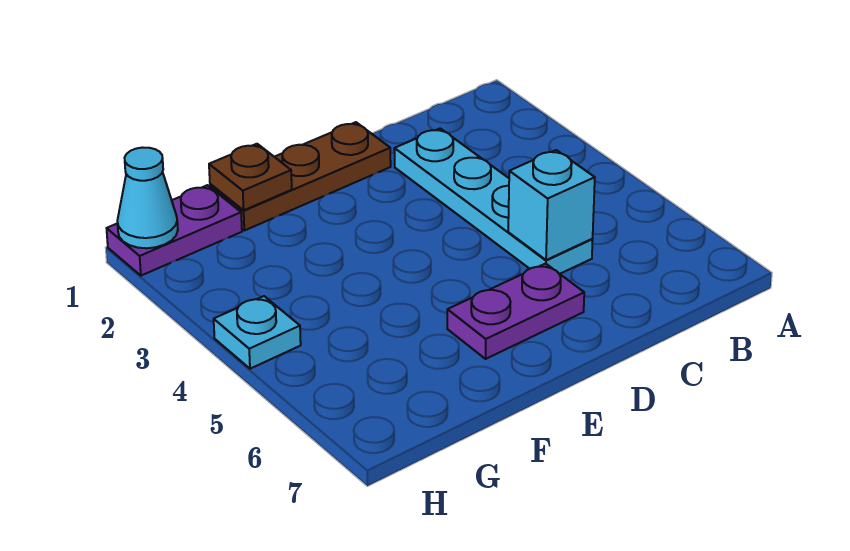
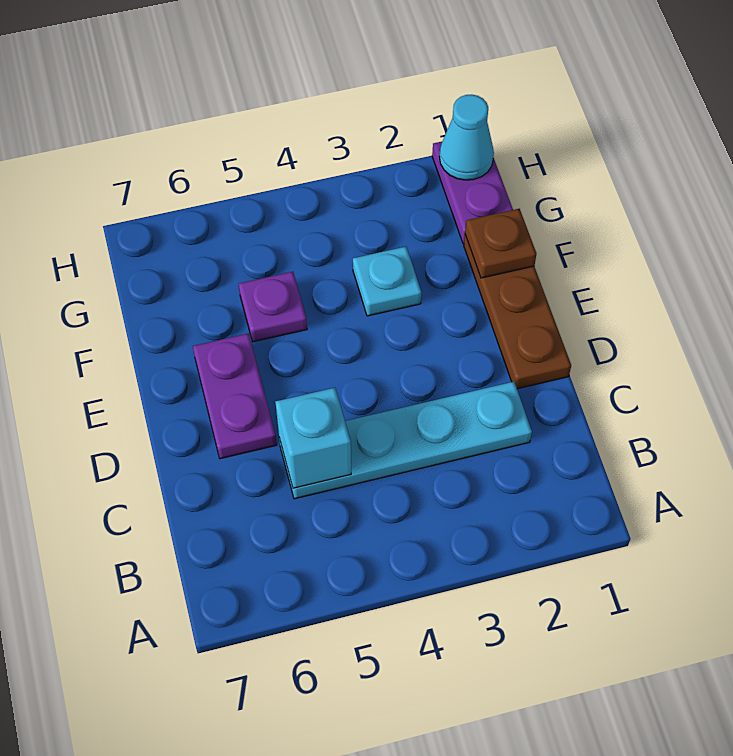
none -> purple plate F5 level 1
cyan plate H4 level 1 -> cyan plate F3 level 1

